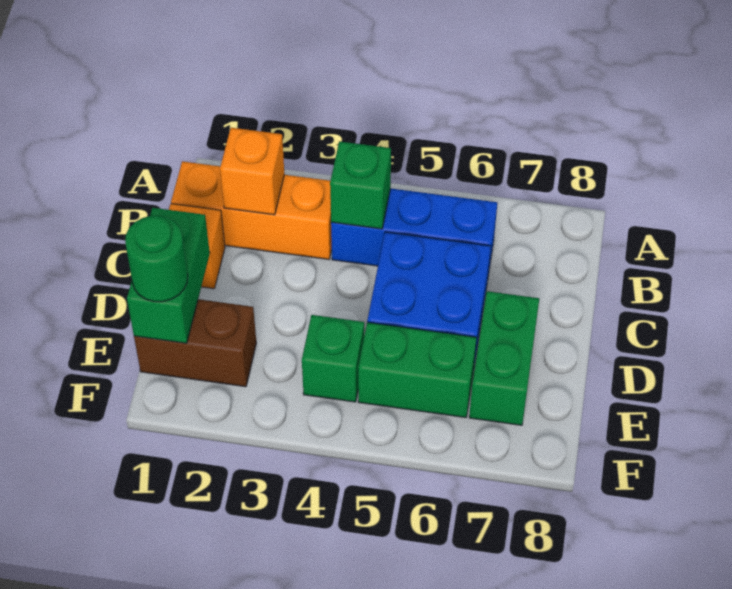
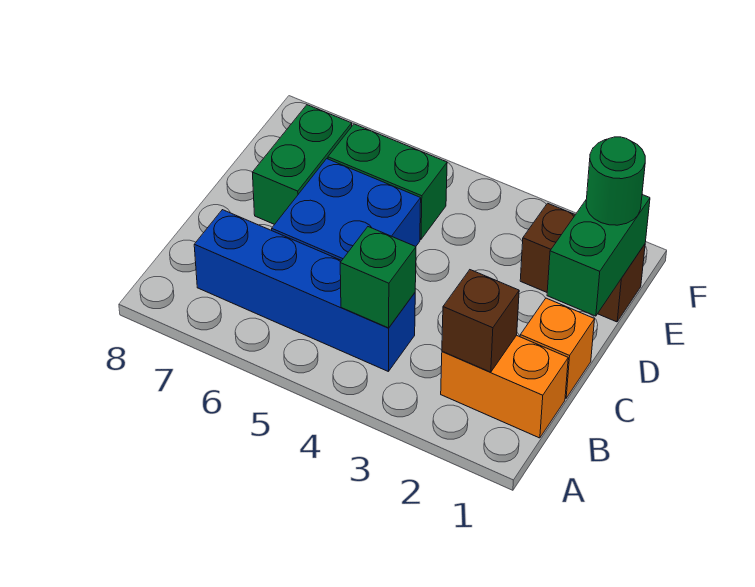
orange brick B1:B3 level 1 -> orange brick B1:B2 level 1
orange brick B2 level 2 -> brown brick B2 level 2
blue brick B4:B6 level 1 -> blue brick B4:B7 level 1
green brick E4 level 1 -> none

